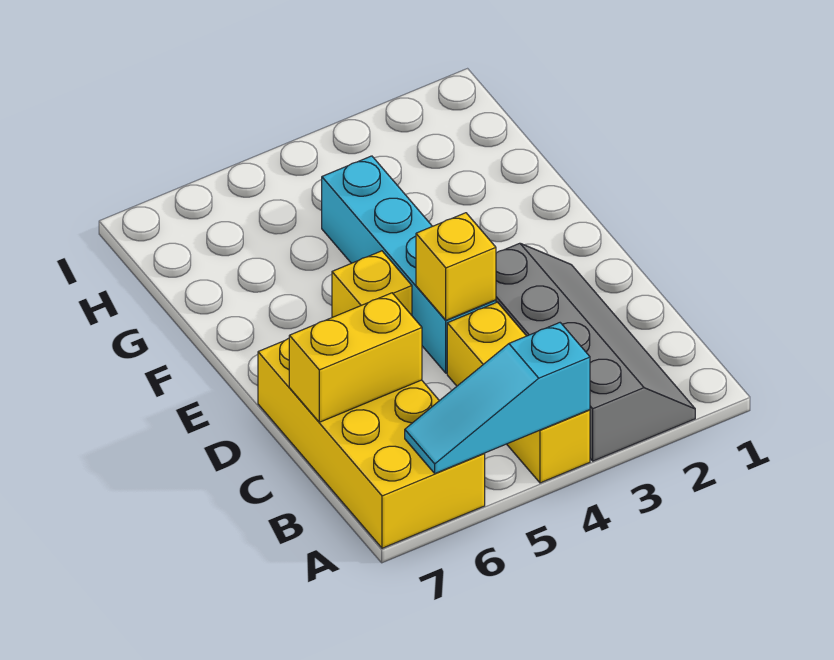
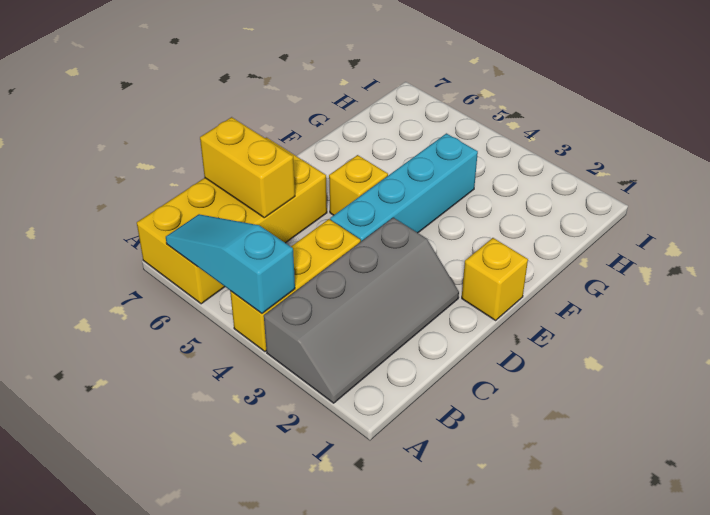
yellow brick D4 level 2 -> yellow brick E1 level 1

